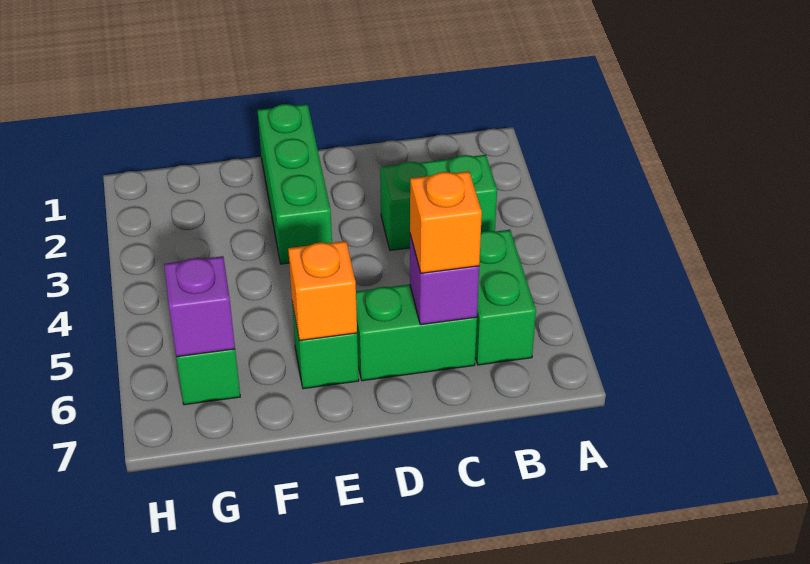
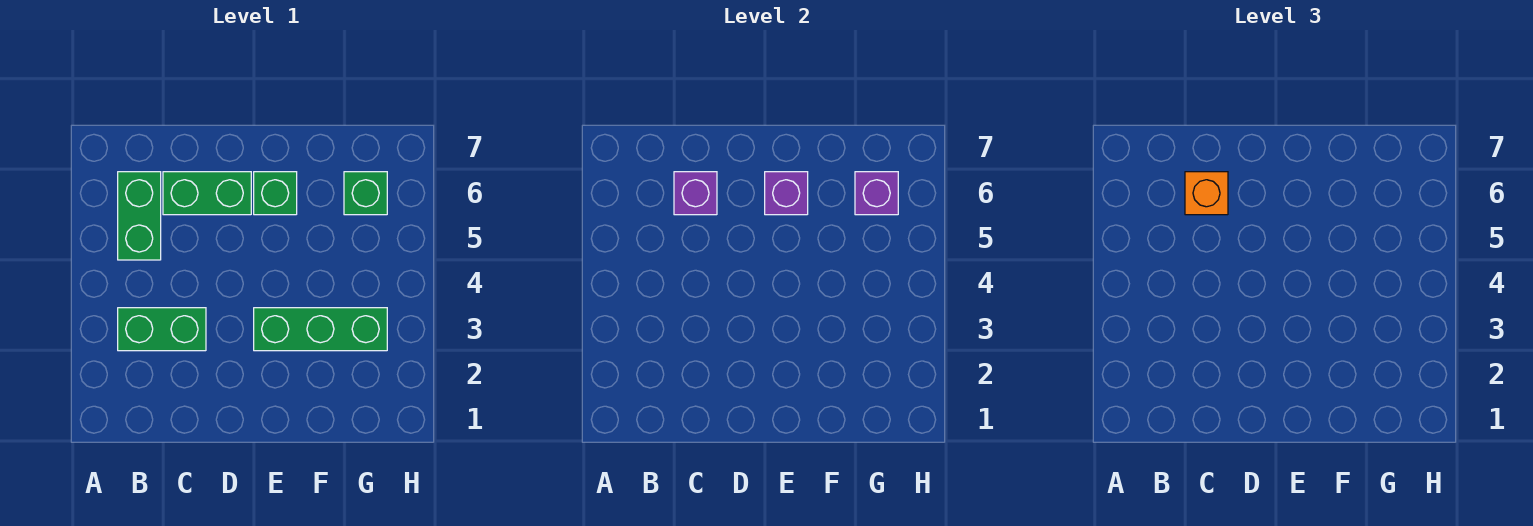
green brick E1:E3 level 1 -> green brick E3:G3 level 1
orange brick E6 level 2 -> purple brick E6 level 2

